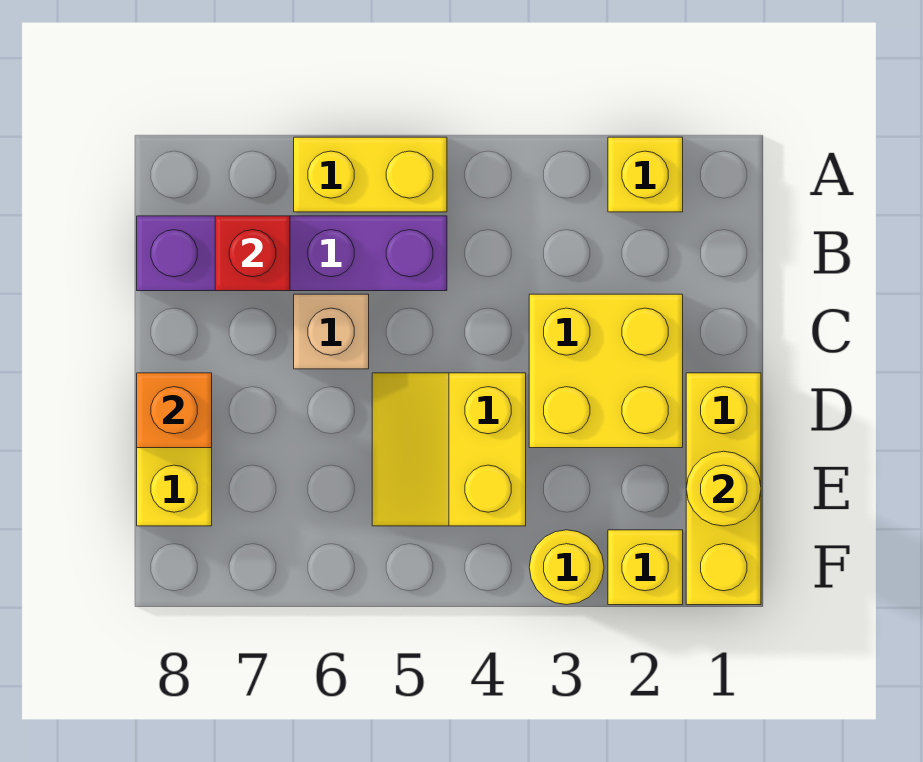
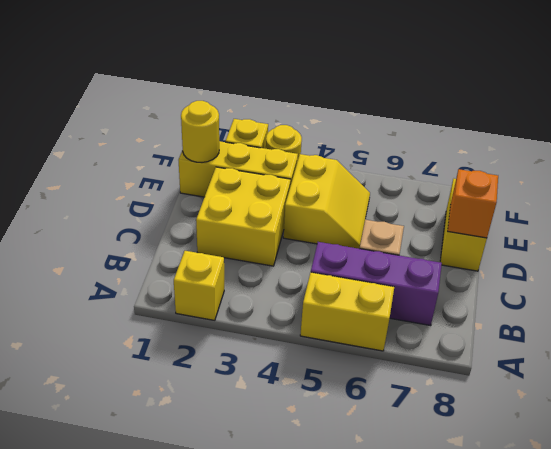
purple brick B5:B8 level 1 -> purple brick B5:B7 level 1
red brick B7 level 2 -> none
yellow brick D1:F1 level 1 -> yellow brick E1:E3 level 1

